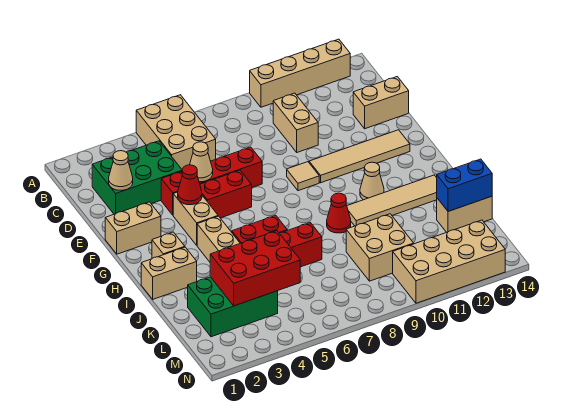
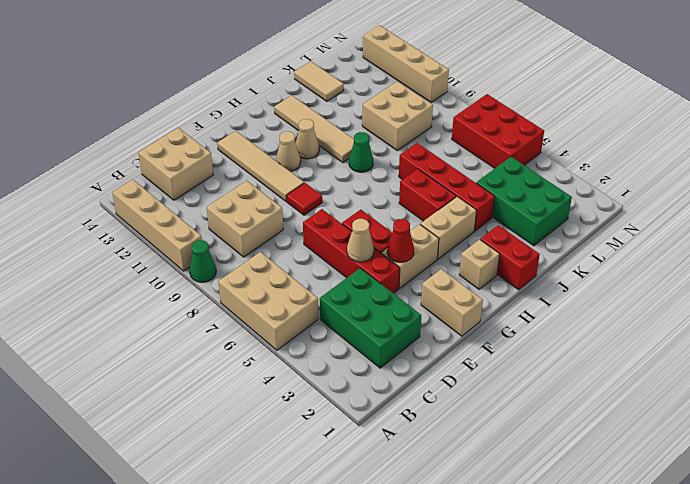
tan brick A5:C6 level 1 -> tan brick A5:B7 level 1
none -> green cone A9 level 1
tan brick C10:D10 level 1 -> tan brick C9:D10 level 1
tan cone D2 level 2 -> tan cone G11 level 1
tan brick D13:D14 level 1 -> tan brick C13:D14 level 1
tan tile F9 level 1 -> red tile F9 level 1
tan brick I1:I2 level 1 -> red brick I1:I2 level 1
red cone I9 level 1 -> green cone I9 level 1
red brick K3:L5 level 2 -> red brick M5:N7 level 1
tan brick K13:K14 level 1 -> tan tile K13:K14 level 1
blue brick K13:K14 level 2 -> none
tan brick M10:N13 level 1 -> tan brick N10:N13 level 1

